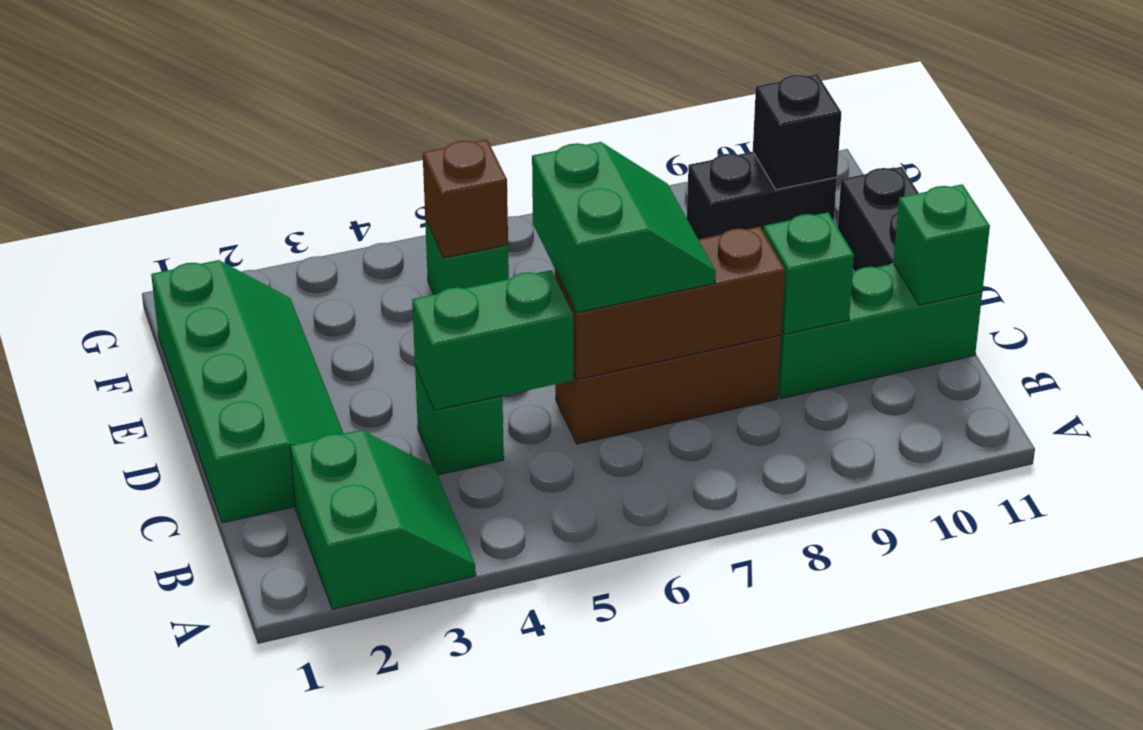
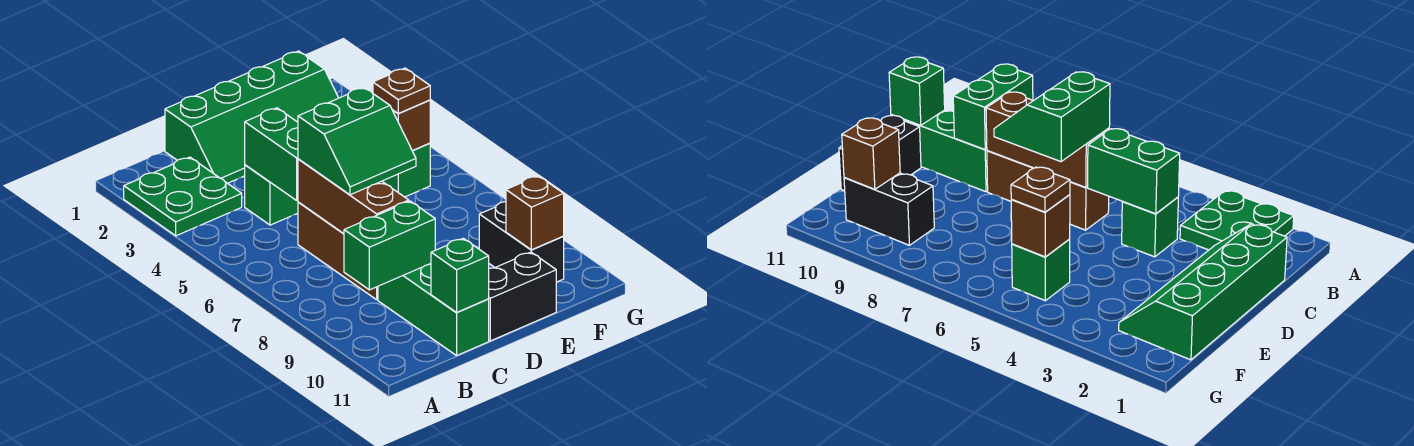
green slope A2:B3 level 1 top 2 -> green plate A2:B3 level 1
green brick C9 level 2 -> green brick B9:C9 level 2
none -> brown plate F5 level 3
black brick F10 level 2 -> brown brick F10 level 2

